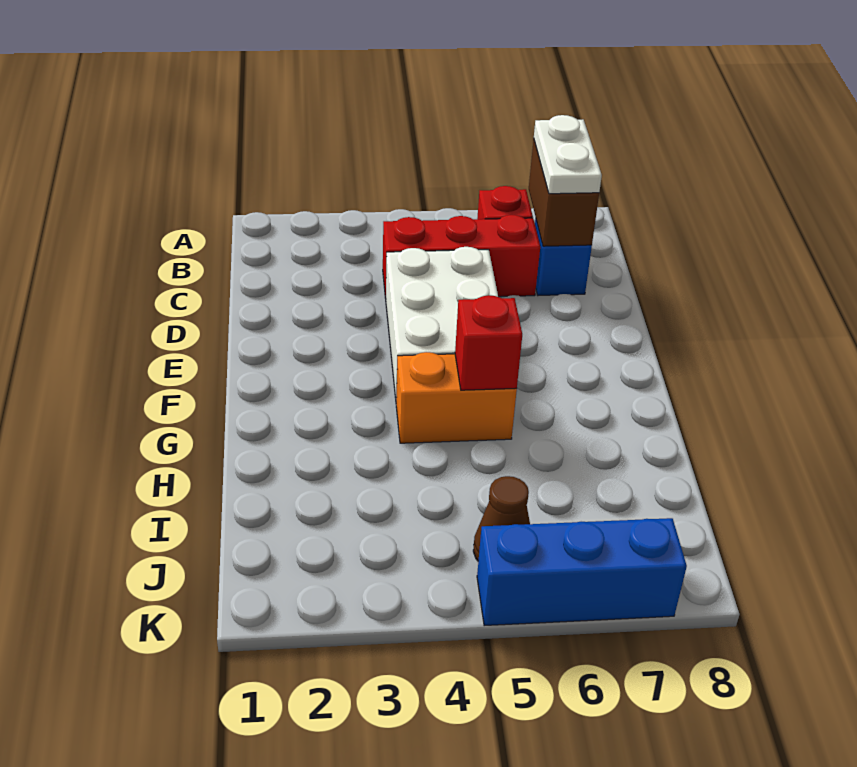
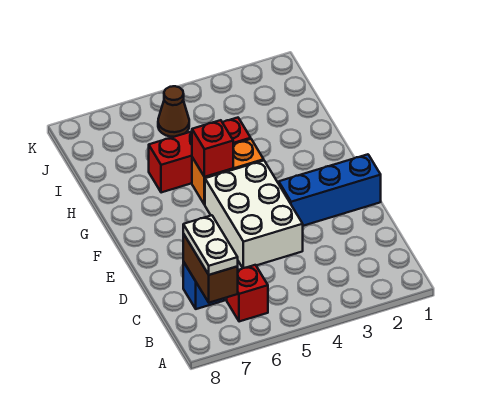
red brick C4:C6 level 1 -> red brick H4:H6 level 1
blue brick K5:K7 level 1 -> blue brick E1:E3 level 1

